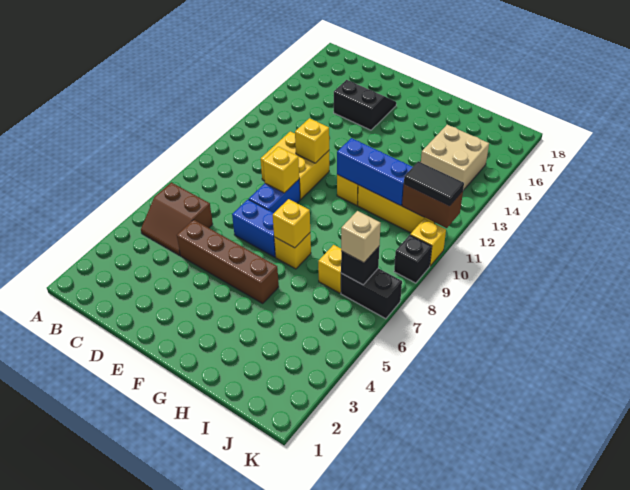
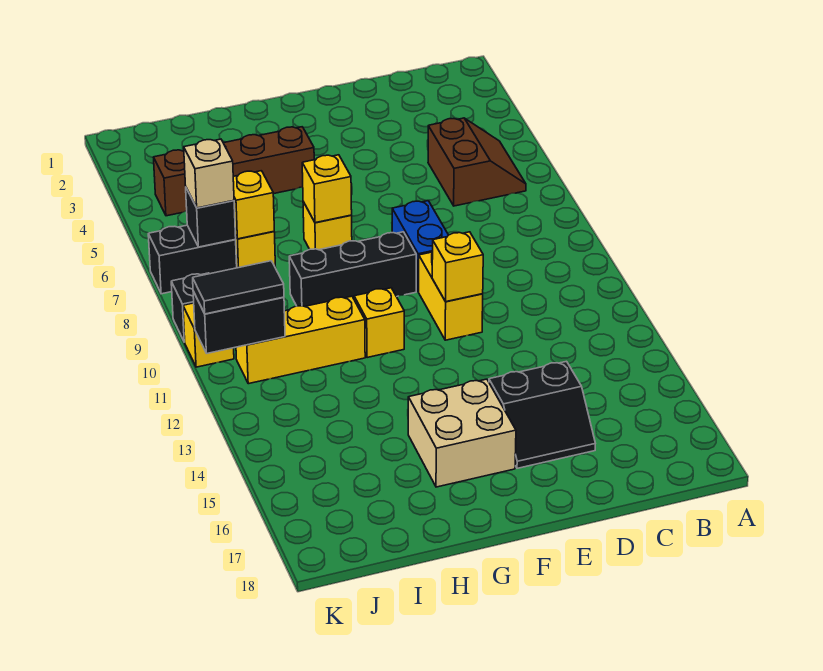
brown slope B5:C6 level 1 top 6 -> brown slope B5:C6 level 1 top C
brown brick D5:G5 level 1 -> brown brick G4:J4 level 1
yellow brick D10:E11 level 1 -> yellow brick E10:E11 level 1
blue brick E7:F7 level 1 -> none
yellow brick E9 level 2 -> yellow brick I7 level 2
none -> black brick F9:H9 level 1
blue brick G11:I11 level 2 -> none
tan brick I14:J15 level 1 -> tan brick F15:G16 level 1
brown brick J11:K11 level 2 -> black brick J11:K11 level 2

